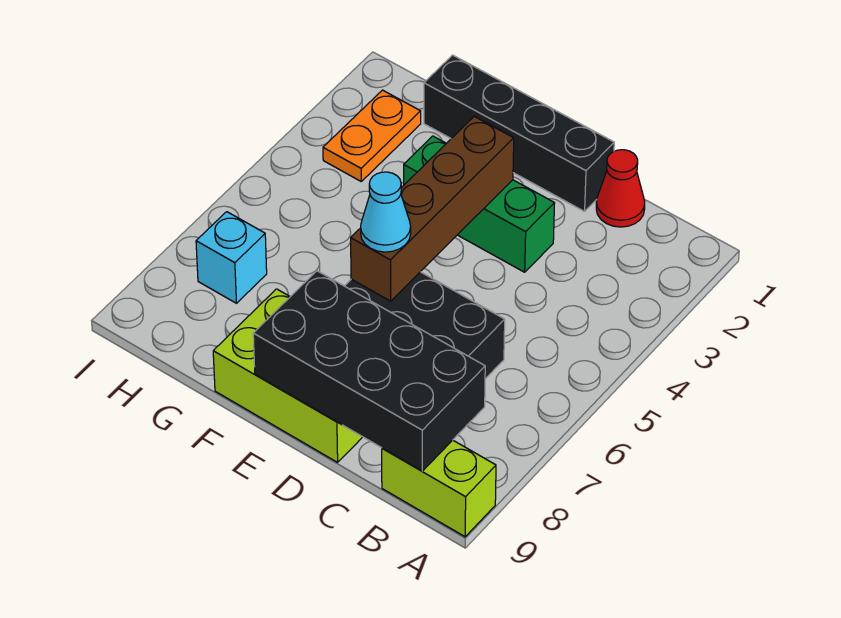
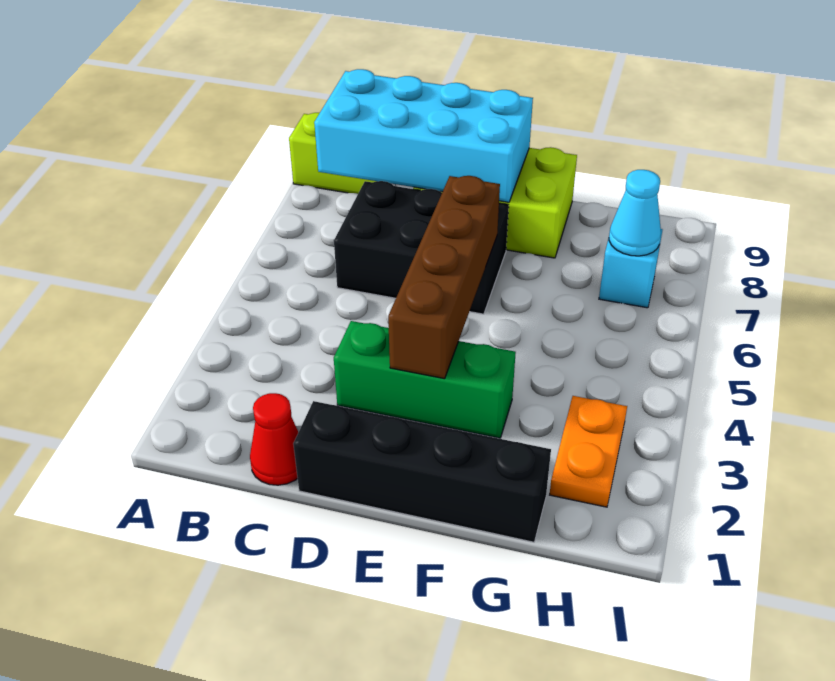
black brick B8:E9 level 2 -> cyan brick B8:E9 level 2
cyan cone E6 level 3 -> cyan cone H7 level 2

